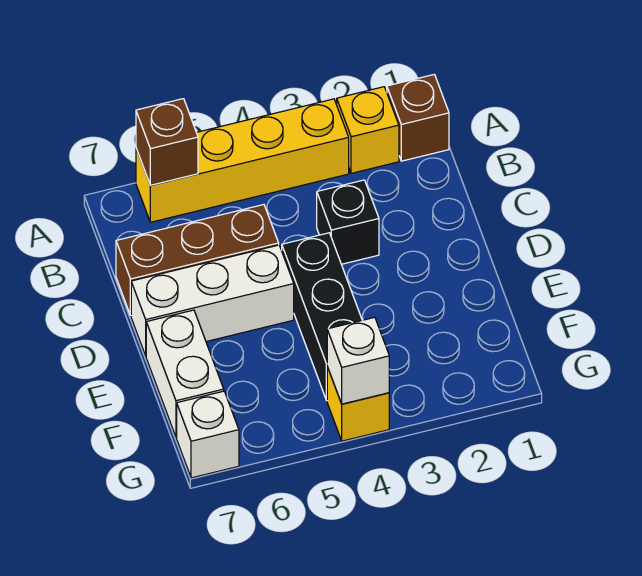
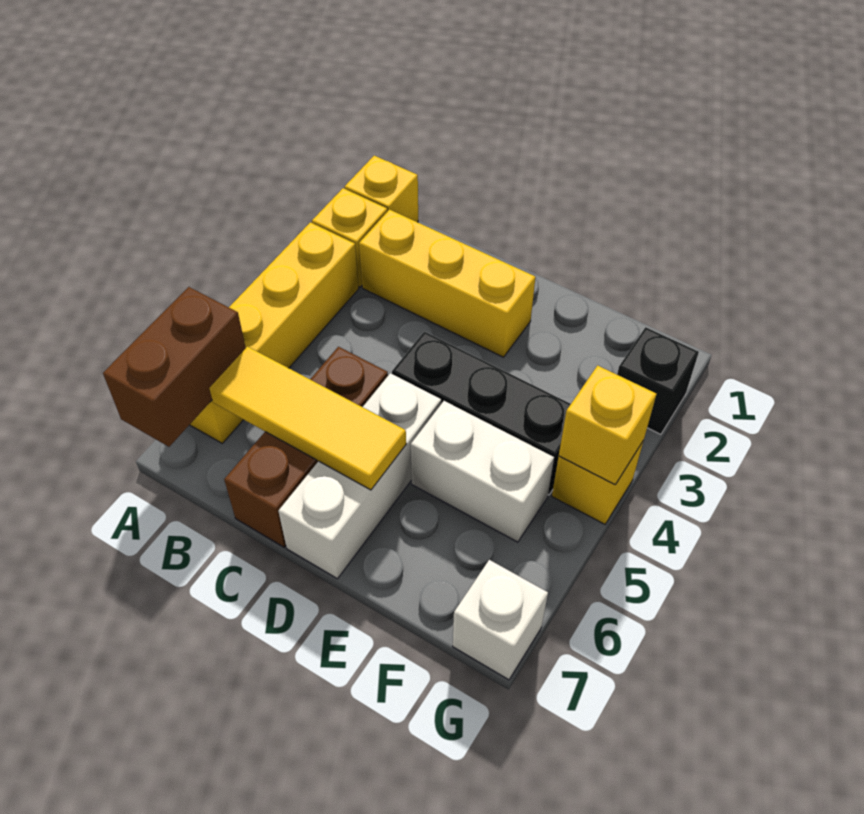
brown brick A1 level 1 -> yellow brick A1 level 1
brown brick A6 level 2 -> brown brick A6:A7 level 2
none -> yellow brick B2:D2 level 1
none -> yellow tile B6:D6 level 2
black brick C3 level 1 -> black brick G2 level 1
white brick E7:F7 level 1 -> white brick E5:F5 level 1
white brick G4 level 2 -> yellow brick G4 level 2

